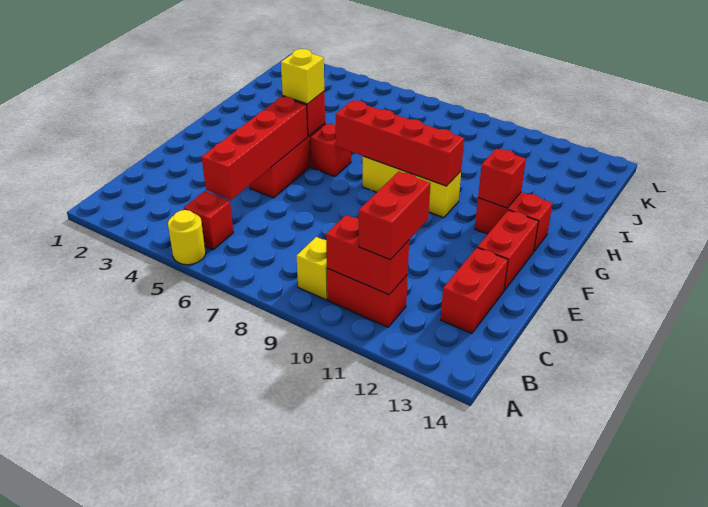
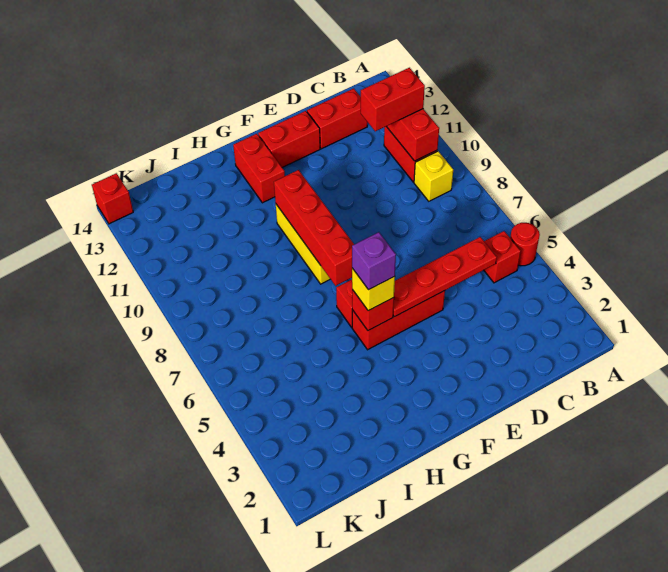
yellow round brick A5 level 1 -> red round brick A5 level 1
red brick C5:F5 level 2 -> red plate C5:F5 level 2
none -> purple brick G5 level 4
red brick G12 level 2 -> red brick L14 level 1

